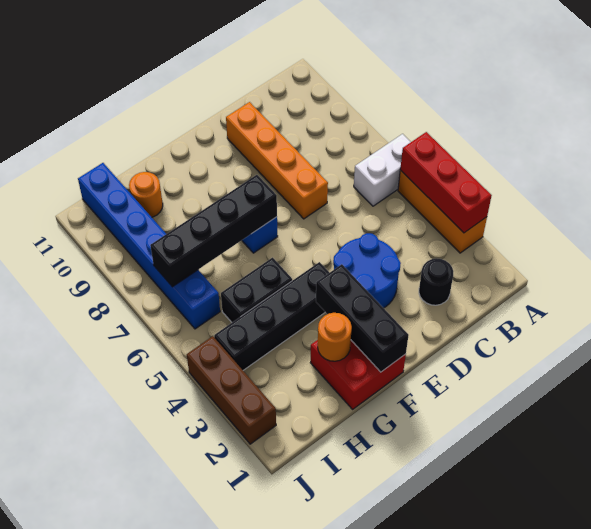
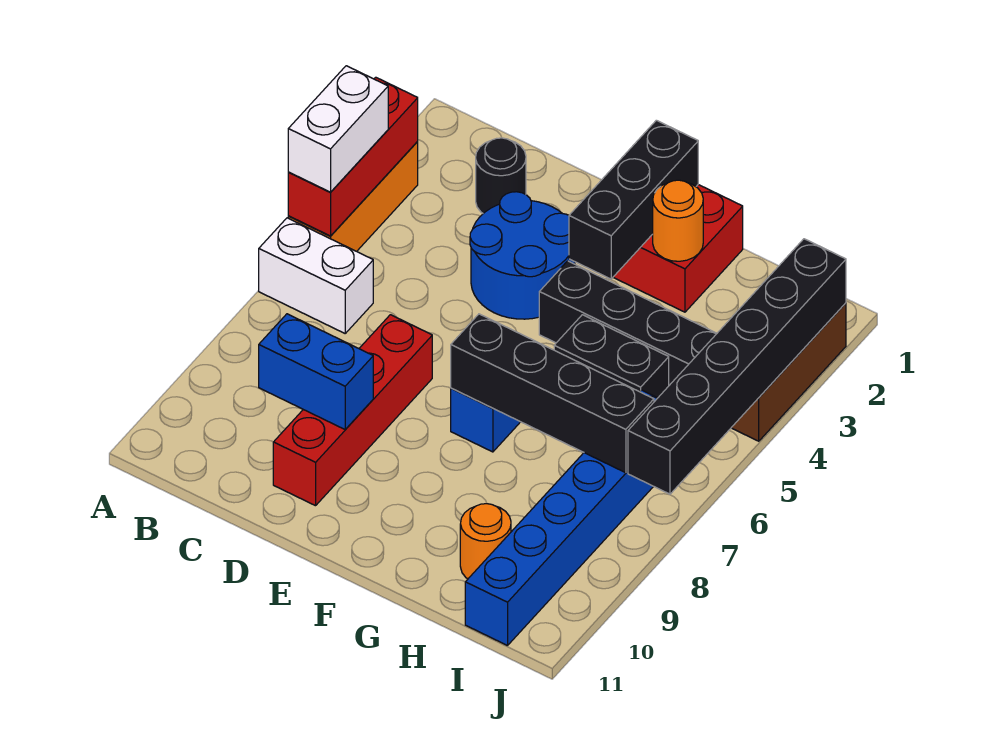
none -> white brick A4:A5 level 3
none -> blue brick C9:D9 level 2
orange brick D7:D10 level 1 -> red brick D7:D10 level 1
none -> black brick J2:J7 level 2

